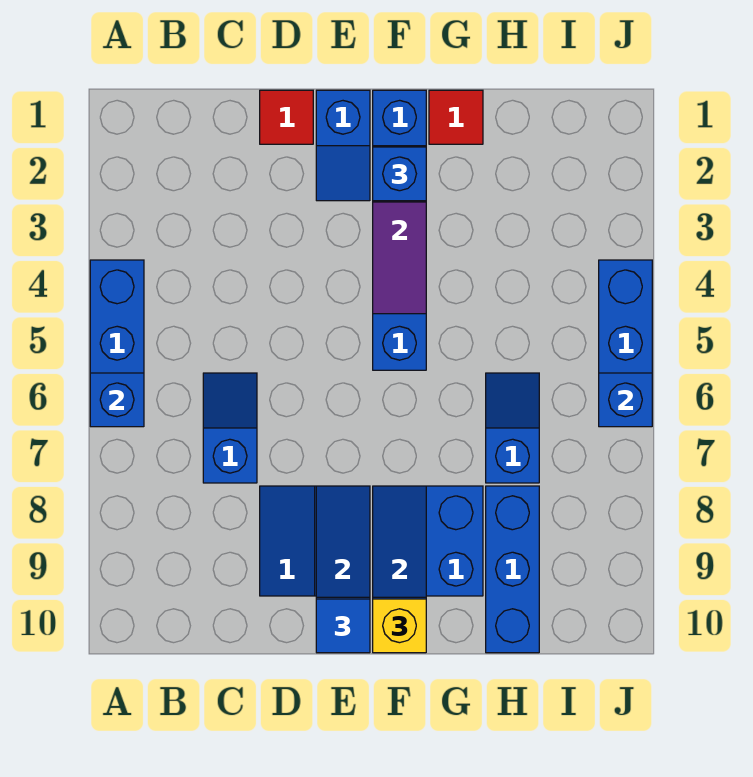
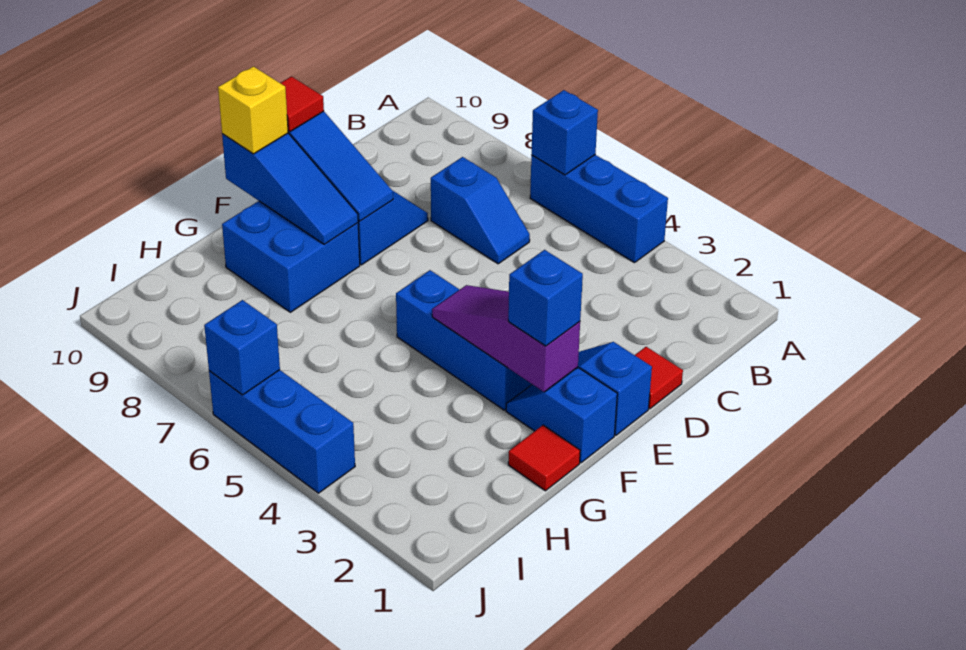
blue tile E10 level 3 -> red tile E10 level 3
blue slope H6:H7 level 1 top 7 -> none
blue brick H8:H10 level 1 -> none

